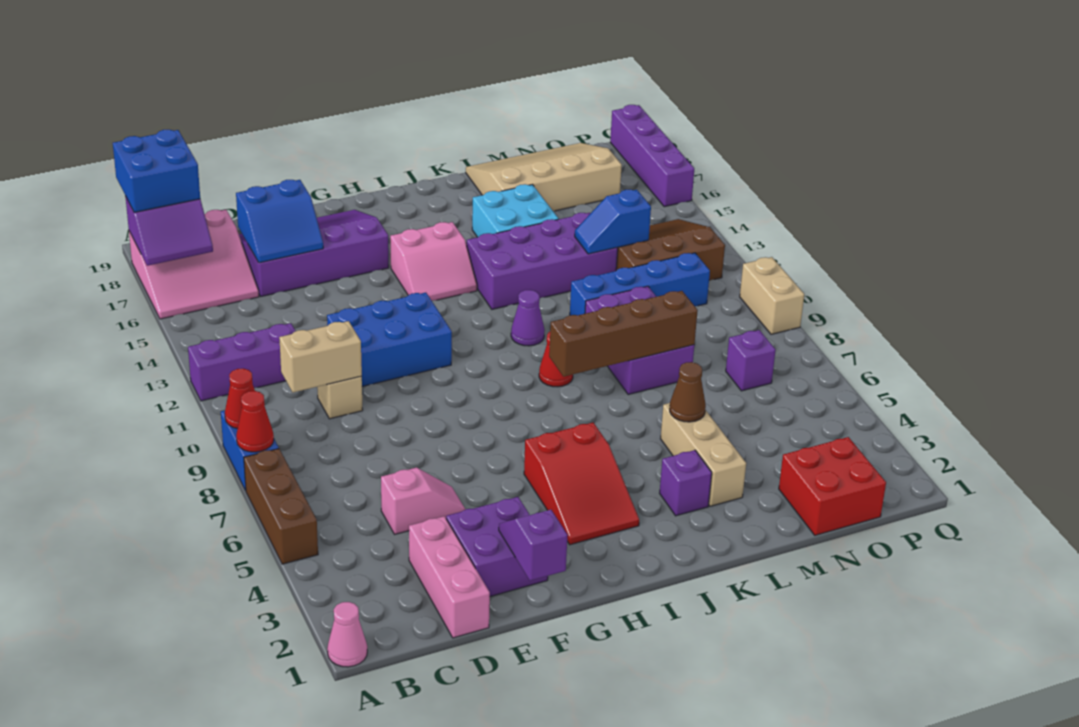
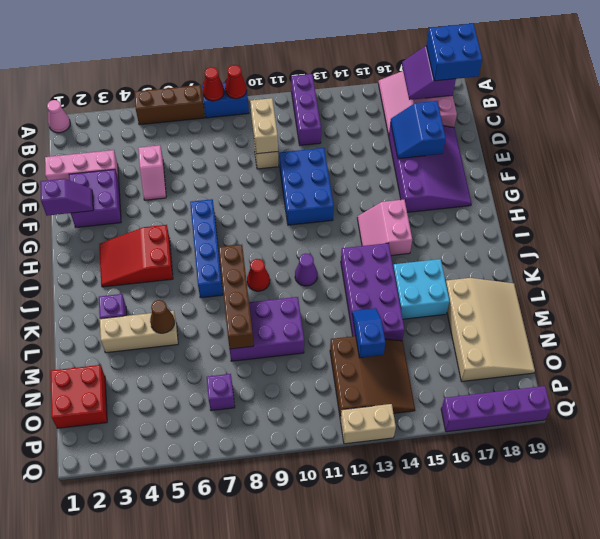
blue brick L11:O11 level 1 -> blue brick G7:J7 level 1
tan brick Q9:Q10 level 1 -> tan brick Q12:Q13 level 1

